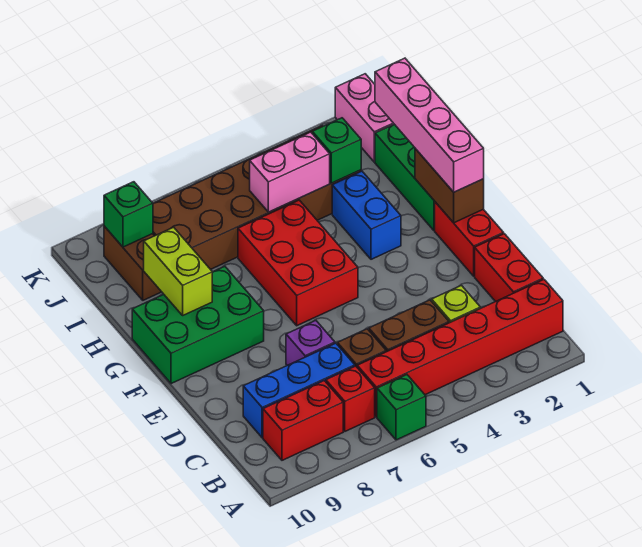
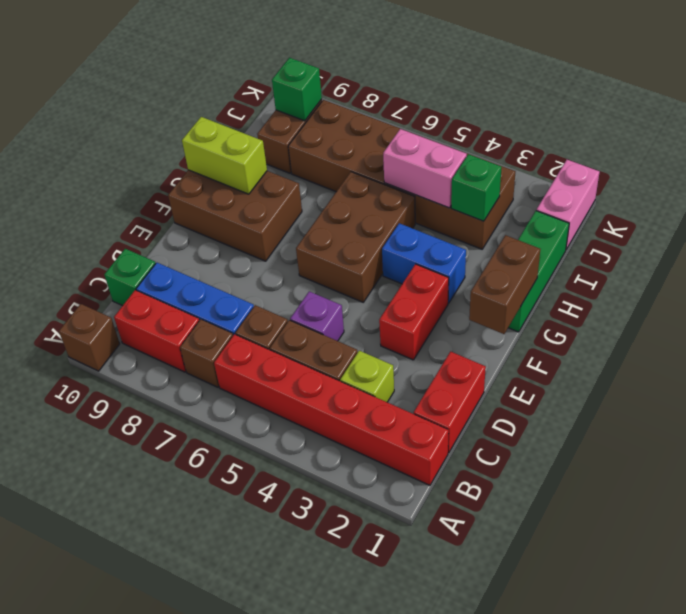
green brick A6 level 1 -> green brick C10 level 1
none -> brown brick A10 level 1
red brick B7 level 1 -> brown brick B7 level 1
purple brick D7 level 1 -> purple brick D5 level 1
red brick E1:F1 level 1 -> red brick E3:F3 level 1
pink brick F1:I1 level 3 -> none
red brick F5:H6 level 1 -> brown brick F5:H6 level 1
green brick F8:G10 level 1 -> brown brick F8:G10 level 1
blue brick G3:H3 level 1 -> blue brick G3:G4 level 1
lime brick G9:H9 level 2 -> lime brick G9:G10 level 2

